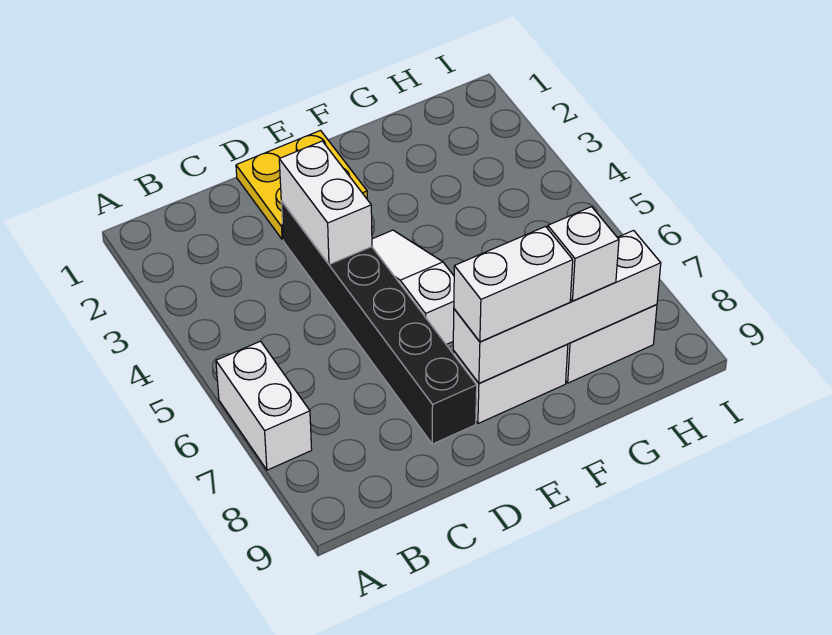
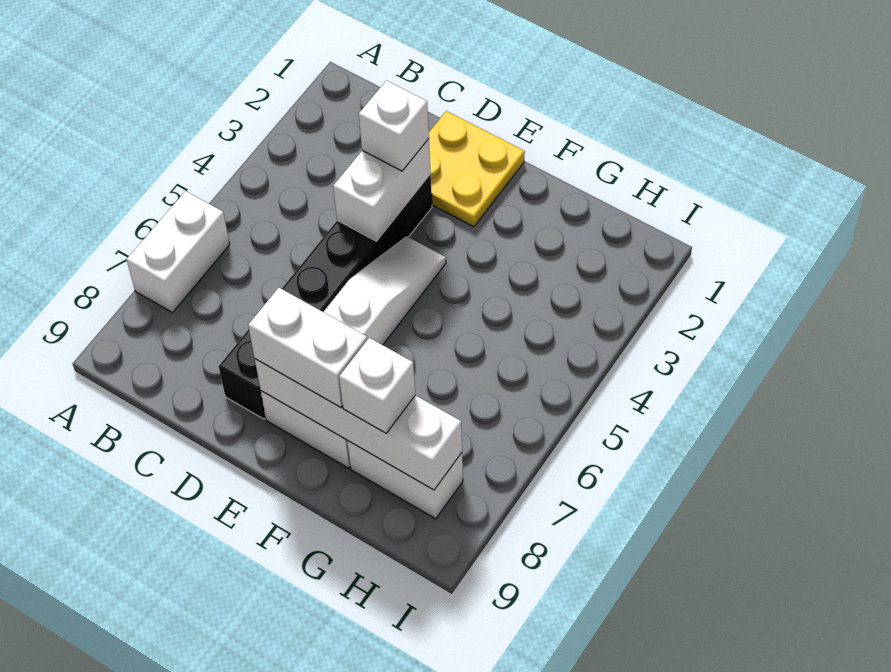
none -> white brick D3 level 3

